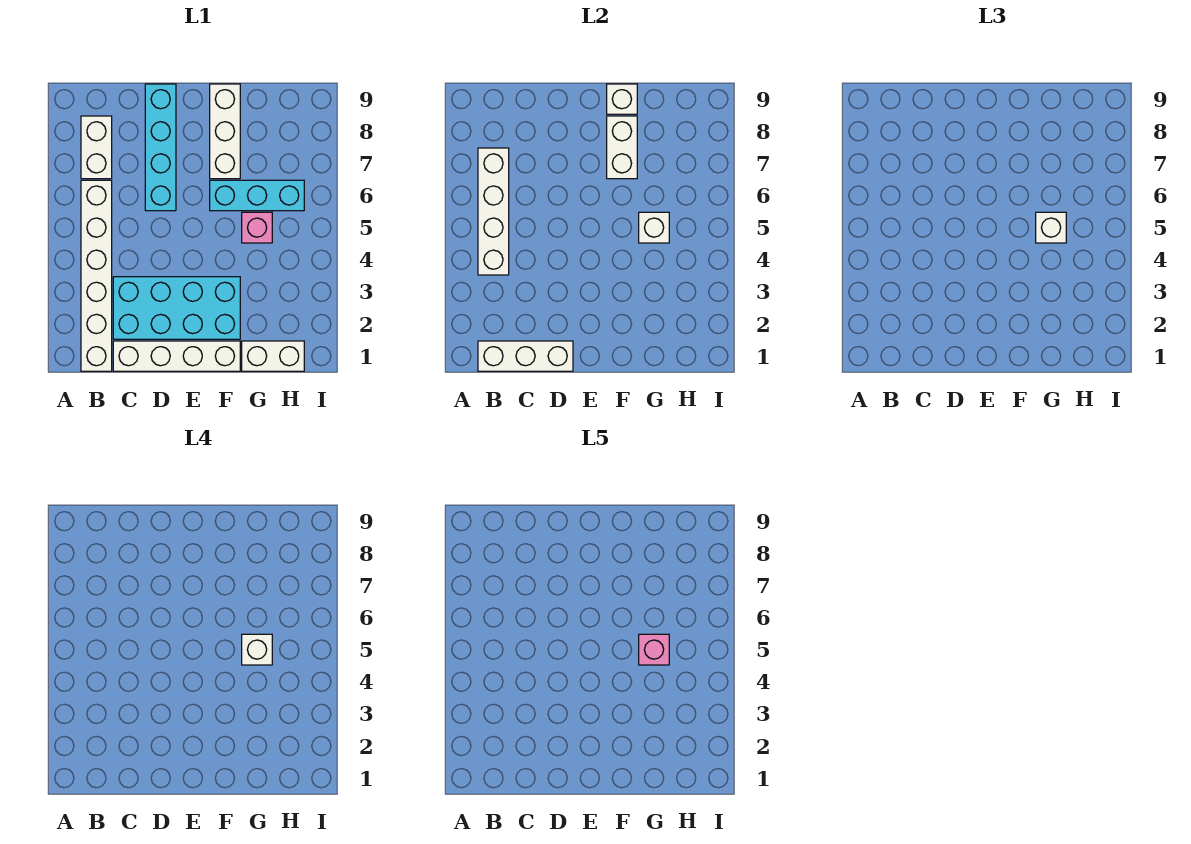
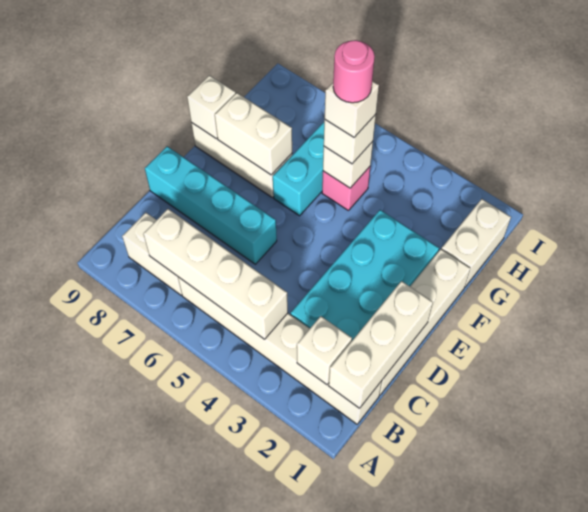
none -> white brick B2 level 2
pink brick G5 level 5 -> pink round brick G5 level 5

